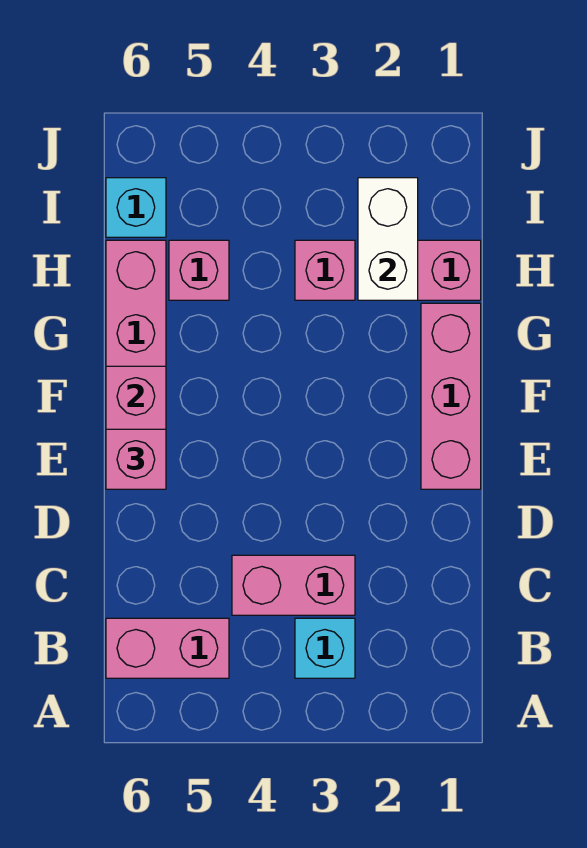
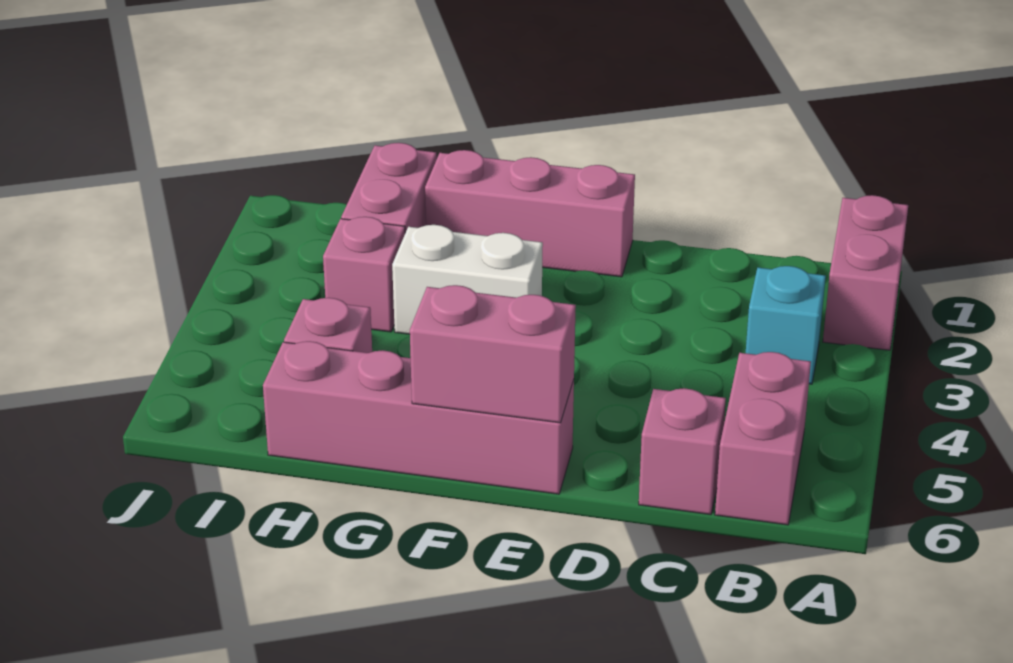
pink brick C3:C4 level 1 -> pink brick A1:A2 level 1
pink brick E6 level 3 -> pink brick C6 level 1
white brick H2:I2 level 2 -> white brick F3:G3 level 1
cyan brick I6 level 1 -> none

